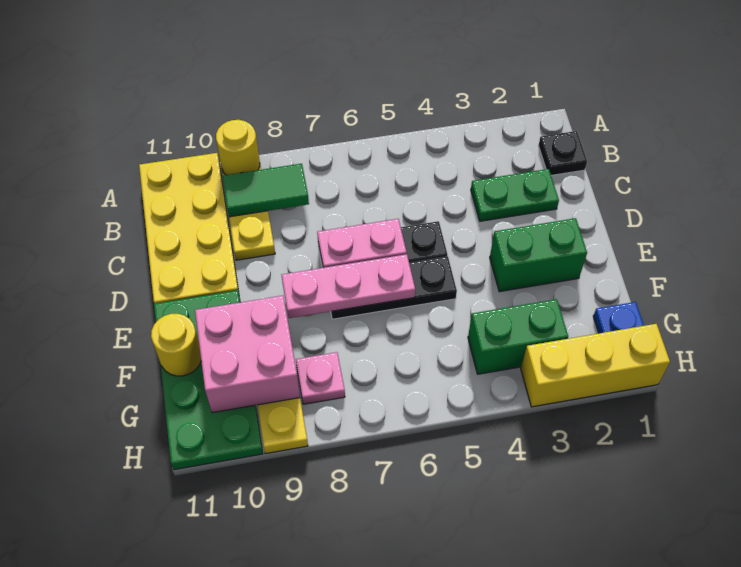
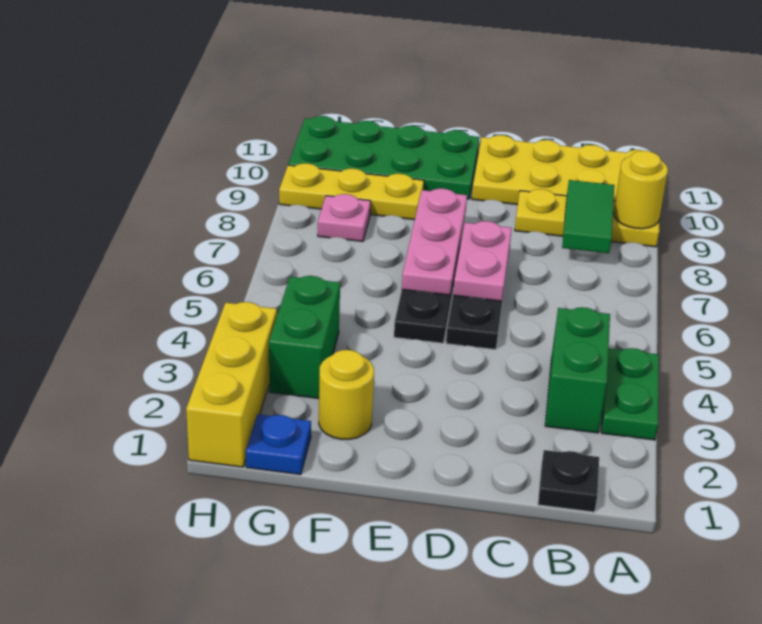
green plate C2:C3 level 1 -> green plate A3:A4 level 1
green brick E2:E3 level 1 -> green brick B3:B4 level 1
pink brick F9:G10 level 2 -> none
yellow round brick F11 level 2 -> yellow round brick F2 level 1

